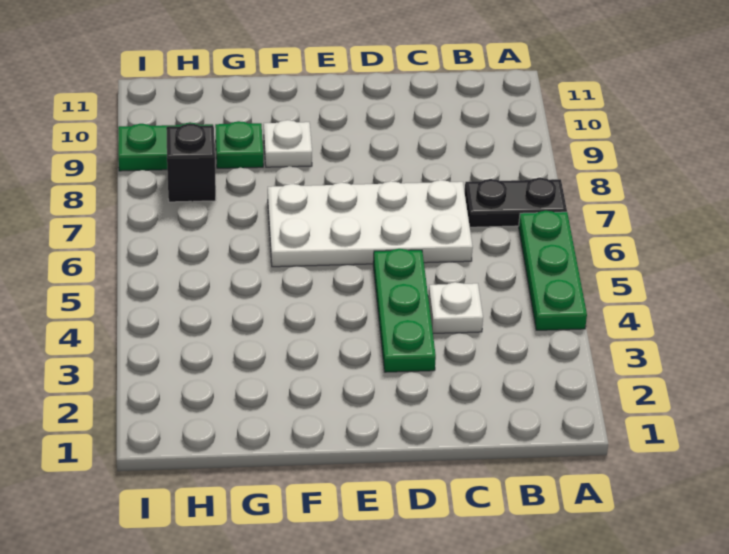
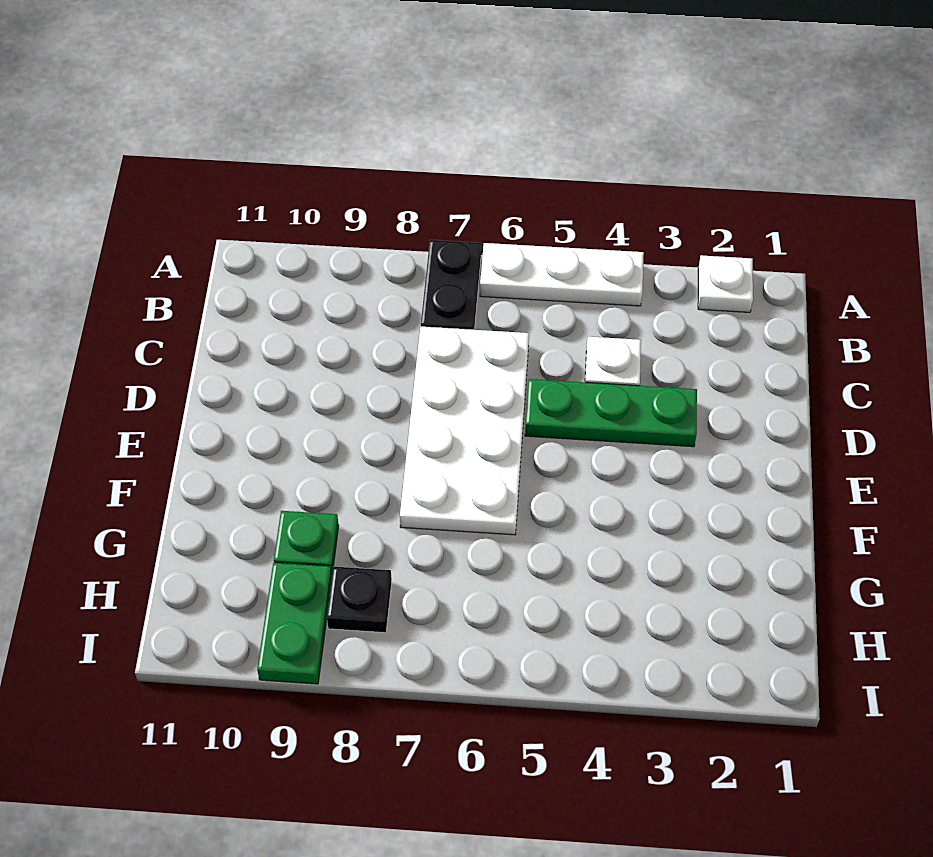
green plate A4:A6 level 1 -> white plate A4:A6 level 1
white plate F9 level 1 -> white plate A2 level 1
black brick H8 level 1 -> black plate H8 level 1

